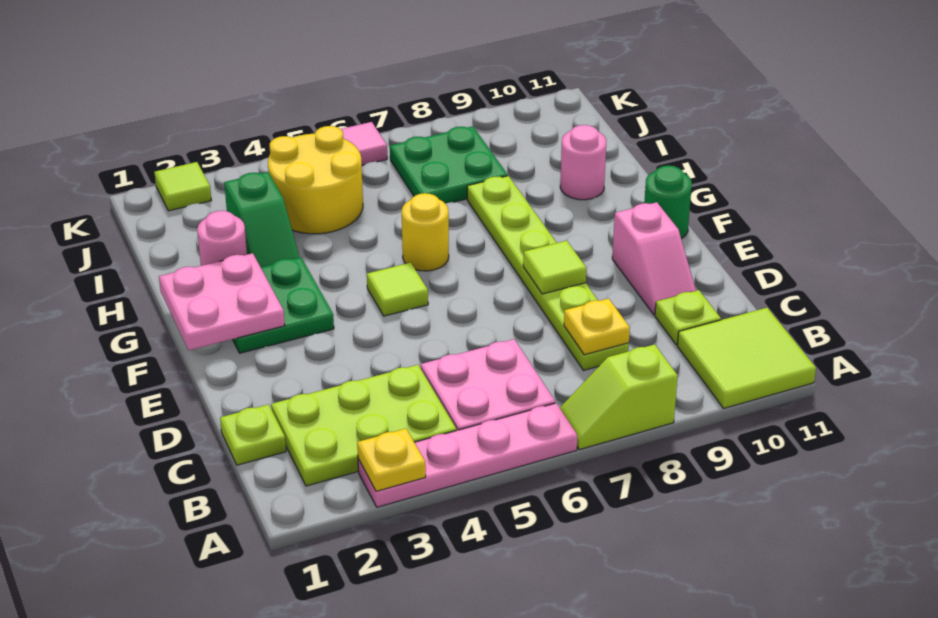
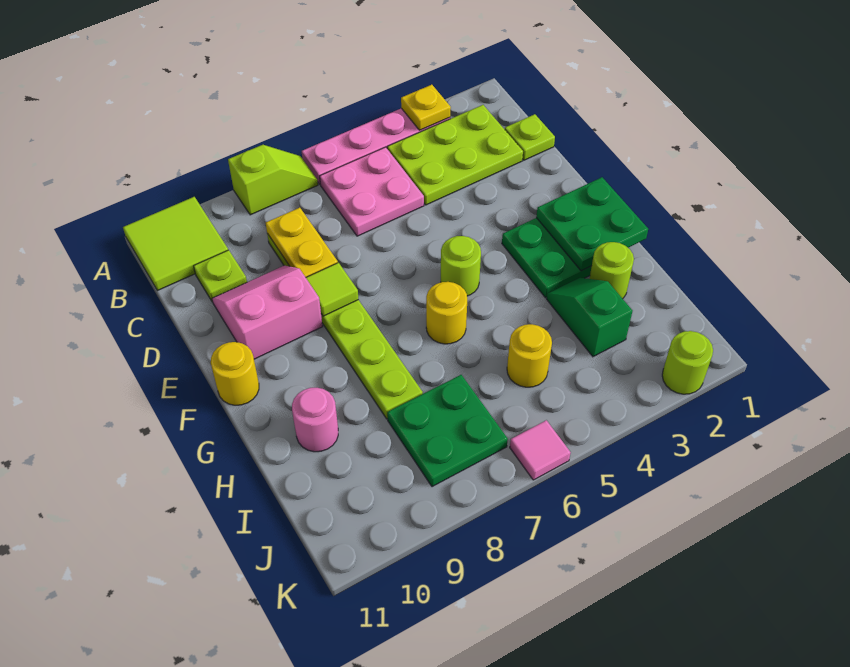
yellow plate C8 level 2 -> yellow plate C8:D8 level 2
pink slope D10:E10 level 1 top E -> pink slope D9:E10 level 1 top E
pink plate F1:G2 level 2 -> green plate F1:G2 level 2
lime tile F5 level 1 -> lime round brick F5 level 1
green round brick F11 level 1 -> yellow round brick F11 level 1
pink round brick H2 level 1 -> lime round brick H2 level 1
yellow round brick I4:J5 level 1 -> yellow round brick I5 level 1
lime tile K2 level 1 -> lime round brick K2 level 1

